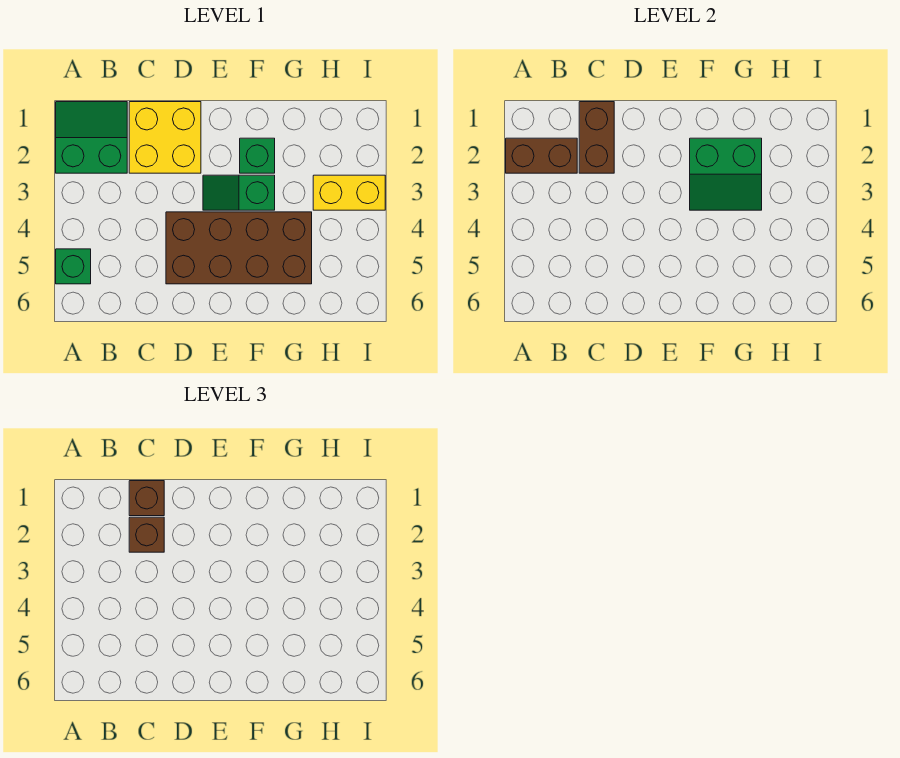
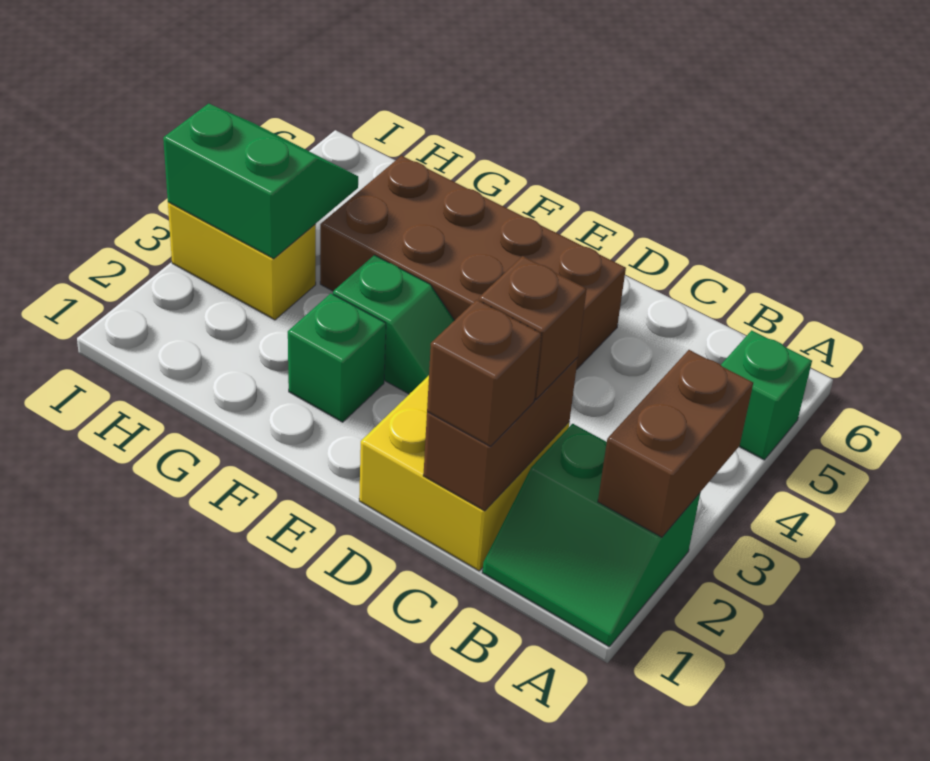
brown brick A2:B2 level 2 -> brown brick A2:A3 level 2
green slope F2:G3 level 2 top 2 -> green slope H3:I4 level 2 top 3

